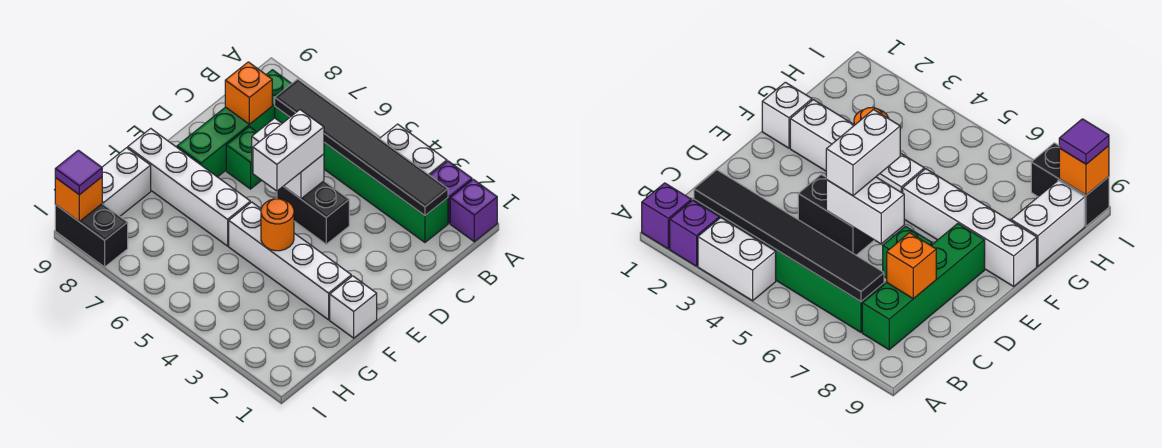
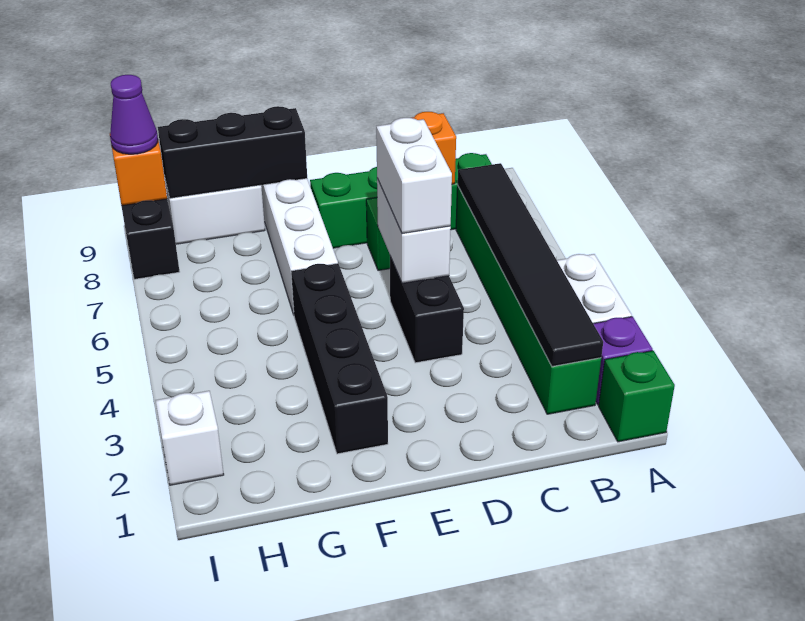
purple brick A1 level 1 -> green brick A1 level 1
white brick D5:E5 level 3 -> white brick D5:D6 level 3
white brick F1 level 1 -> white brick I2 level 1
white brick F2:F5 level 1 -> black brick F2:F5 level 1
orange round brick F4 level 2 -> none
none -> black brick F9:H9 level 2
purple tile I9 level 3 -> purple cone I9 level 3

